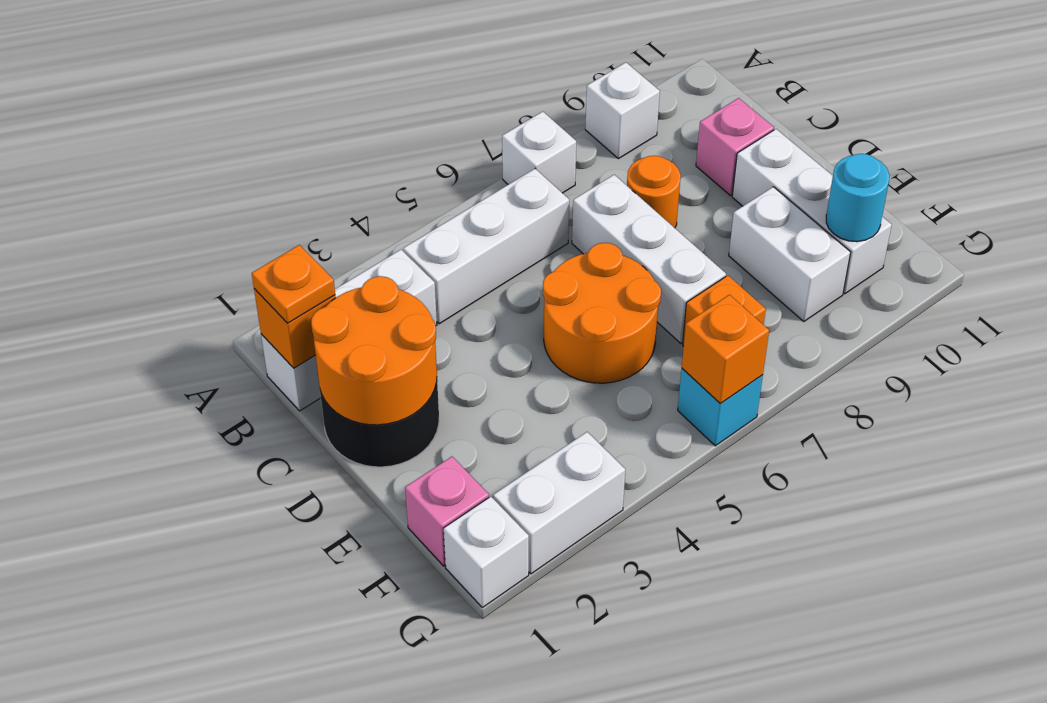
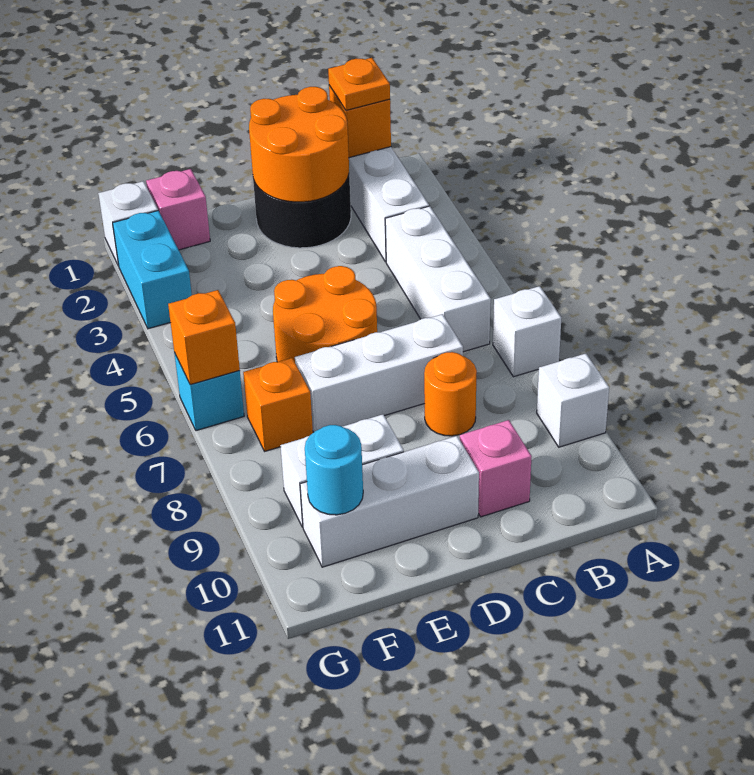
white brick G2:G3 level 1 -> cyan brick G2:G3 level 1

